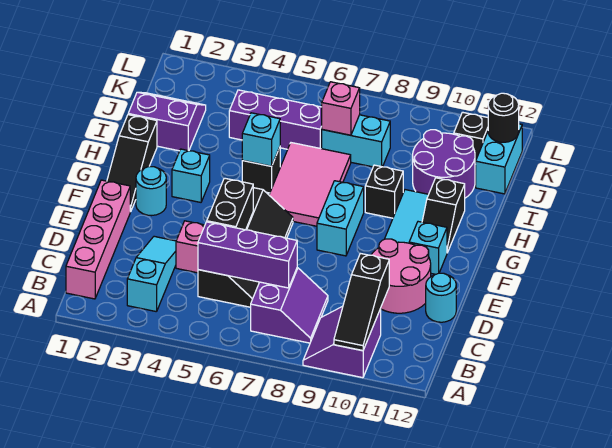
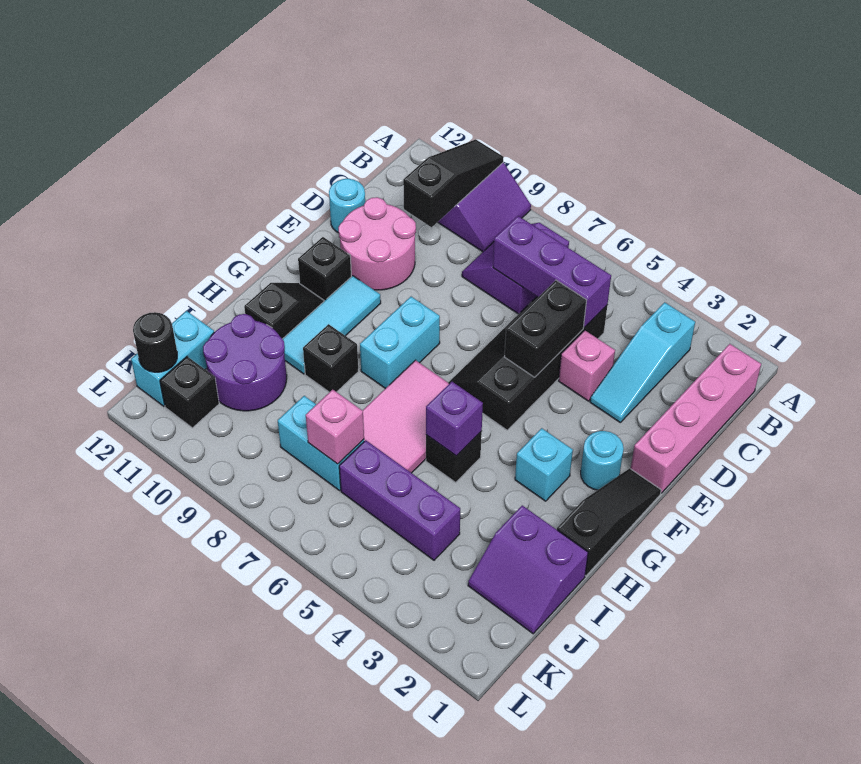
cyan brick F11 level 1 -> black brick F11 level 1
cyan brick H5 level 2 -> purple brick H5 level 2

